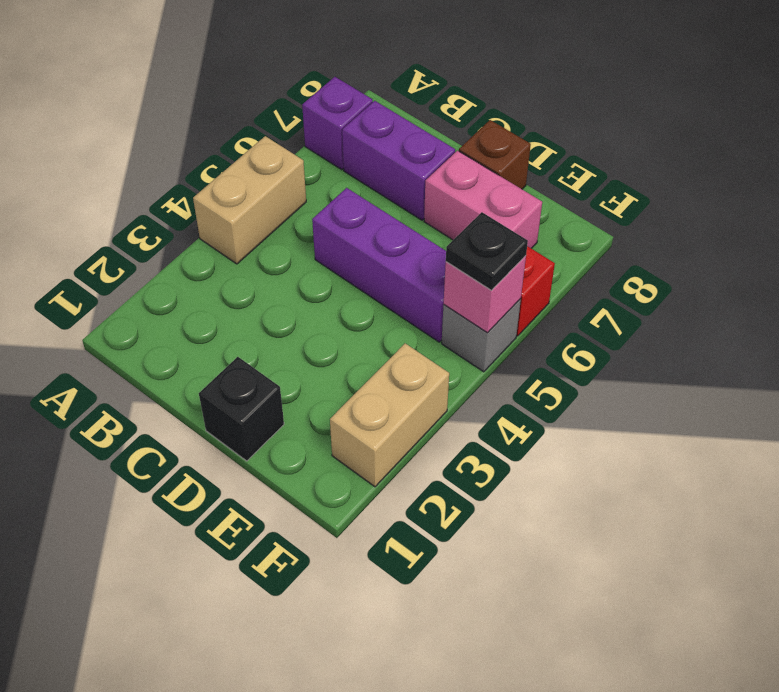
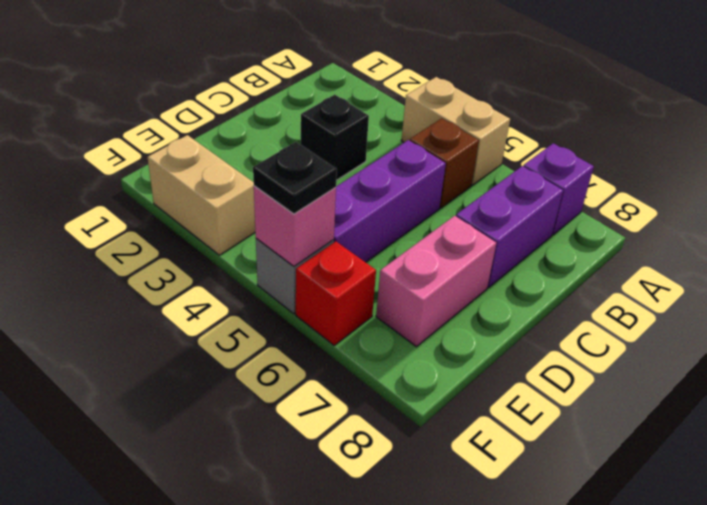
black brick D1 level 1 -> black brick C3 level 1
brown brick D8 level 1 -> brown brick B5 level 1

